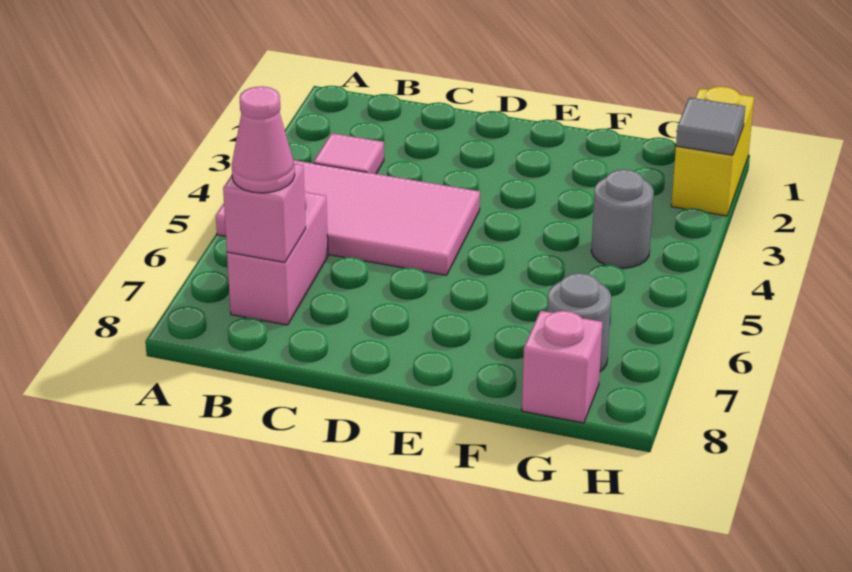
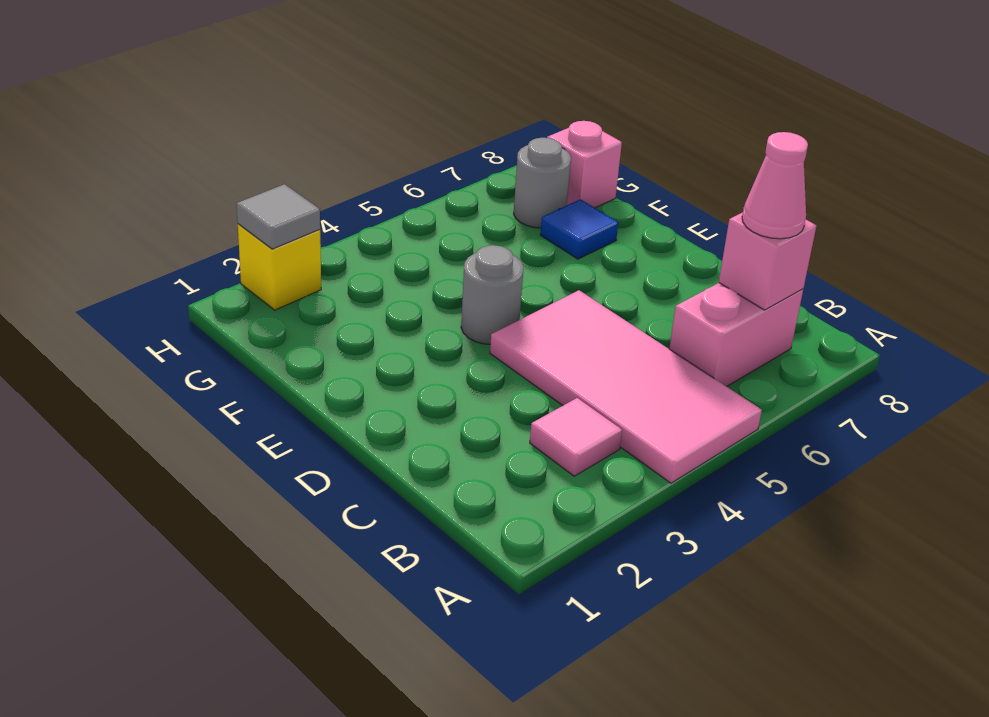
none -> blue tile F7 level 1
grey round brick G4 level 1 -> grey round brick E4 level 1
yellow brick H1:H2 level 1 -> yellow brick H2 level 1

